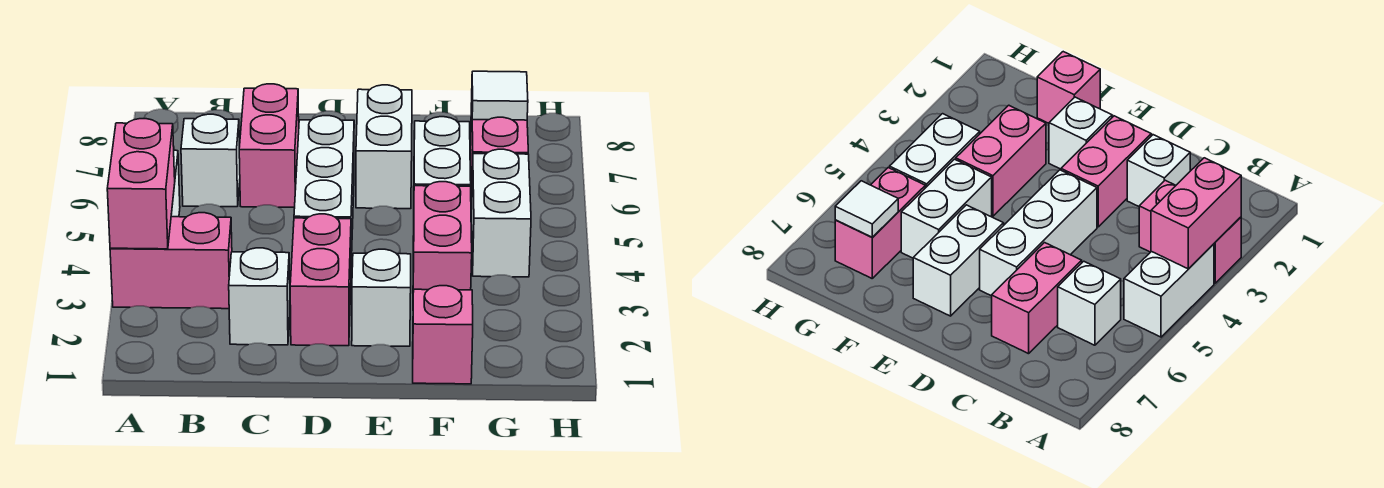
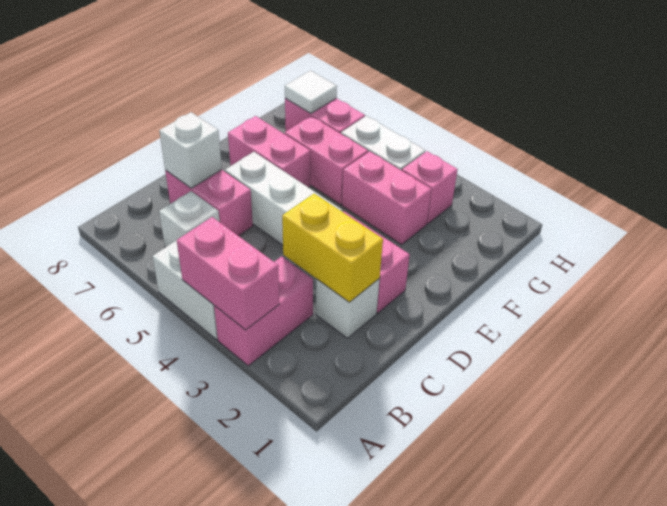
none -> yellow brick C2:C3 level 2
white brick E2 level 1 -> white brick C7 level 2
white brick E6:E7 level 1 -> pink brick E6:E7 level 1
pink brick F1 level 1 -> pink brick G3 level 1
white brick F5:F6 level 1 -> pink brick F5:F6 level 1

